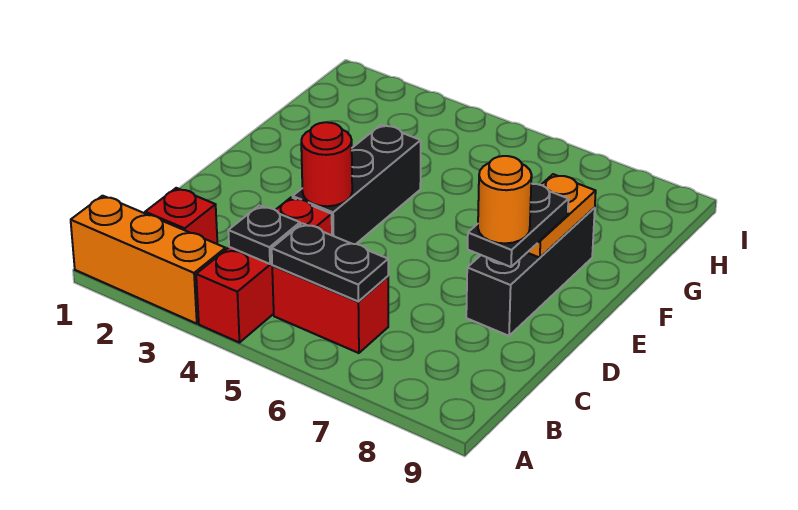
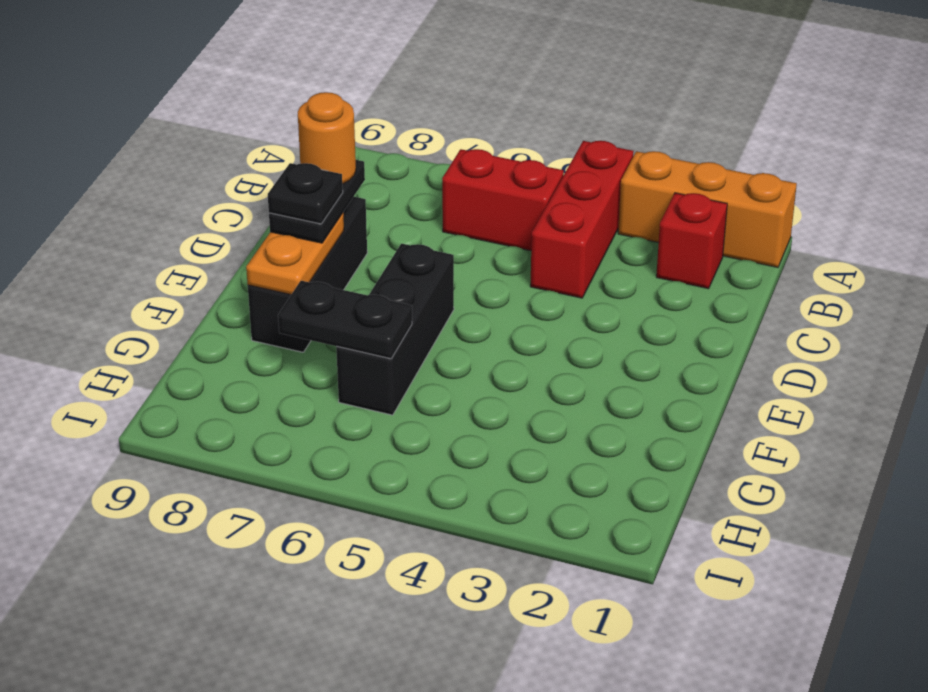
black plate B4 level 2 -> black plate E8 level 4
black plate B5:B6 level 2 -> black plate G6:G7 level 2
black brick D4:F4 level 1 -> black brick E6:G6 level 1
red round brick D4 level 2 -> none

